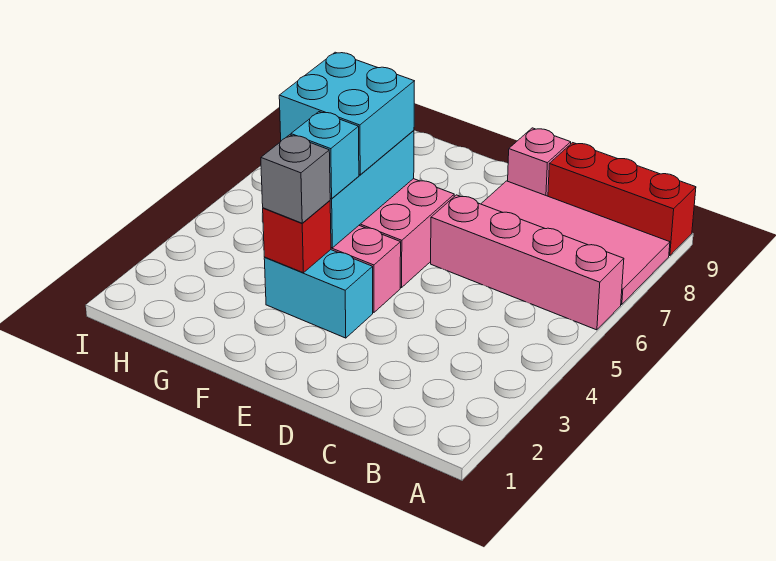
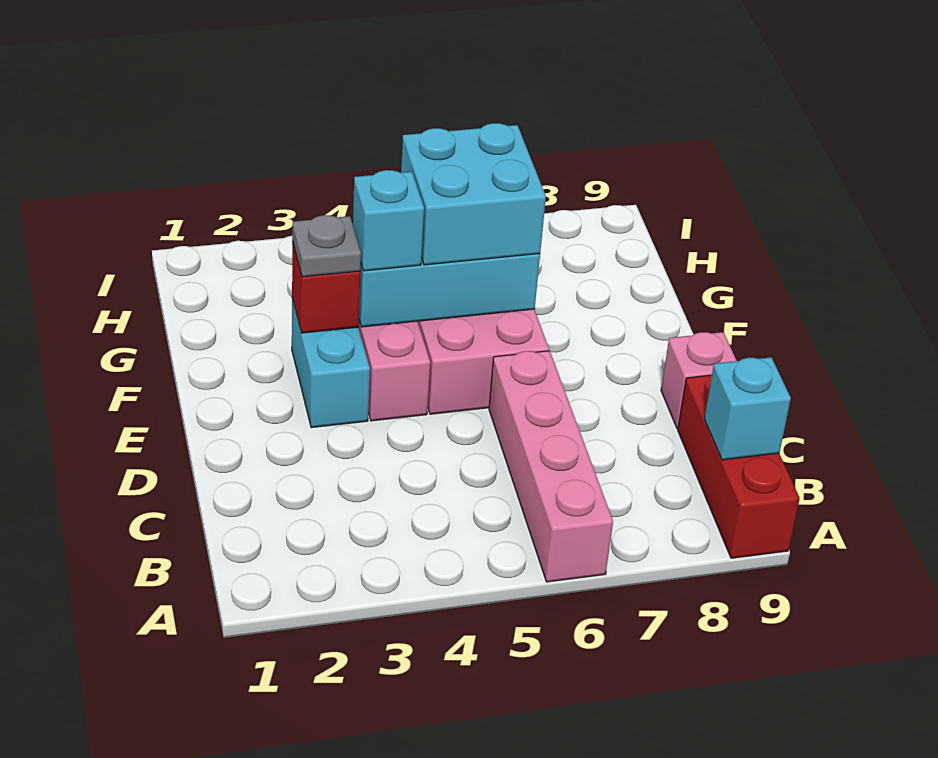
pink tile A7:D8 level 1 -> none
none -> cyan brick B9 level 2
grey brick F3 level 3 -> grey plate F3 level 3

